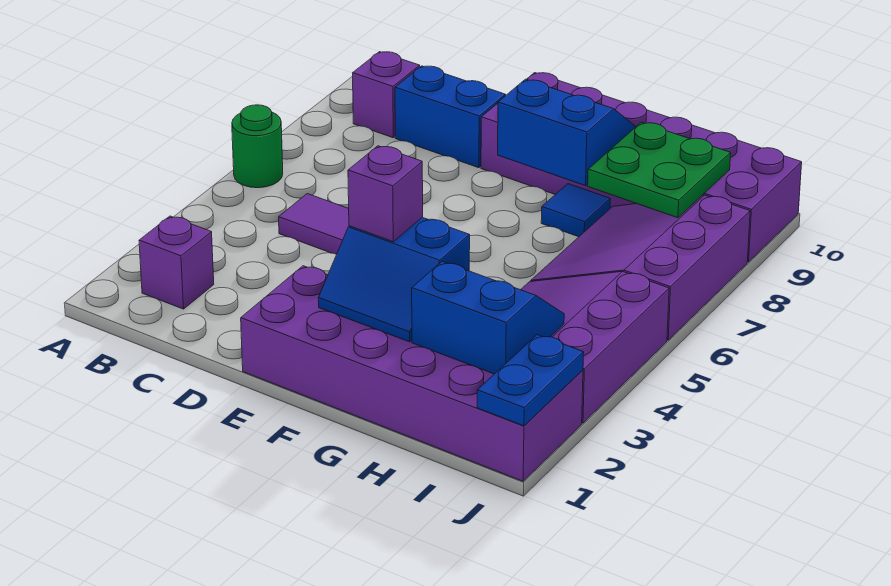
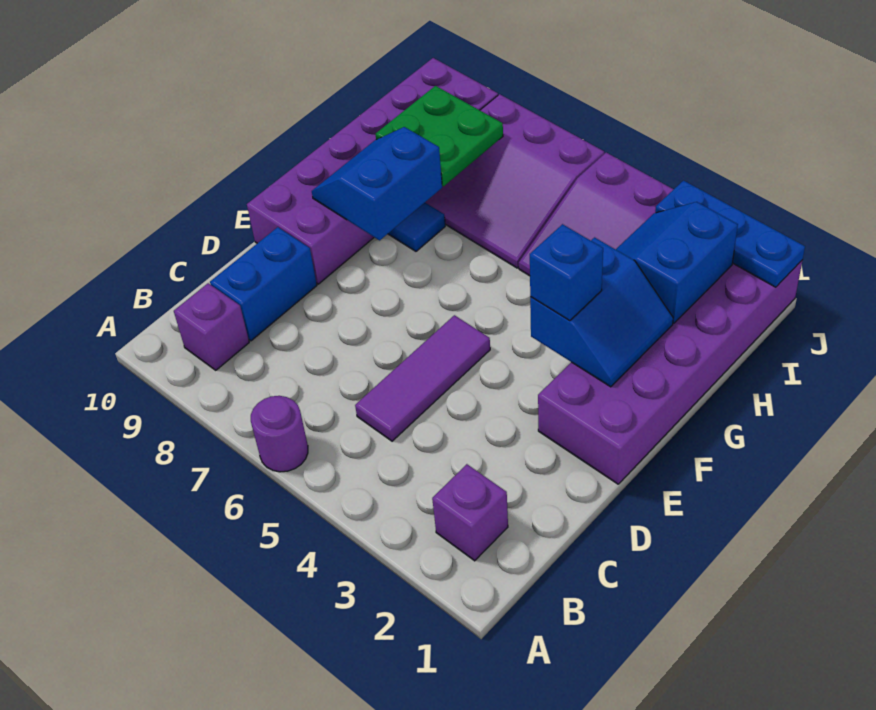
green round brick A6 level 1 -> purple round brick A6 level 1
purple brick F3 level 3 -> blue brick F3 level 3
blue plate J1:J2 level 2 -> blue plate J1:J3 level 2

